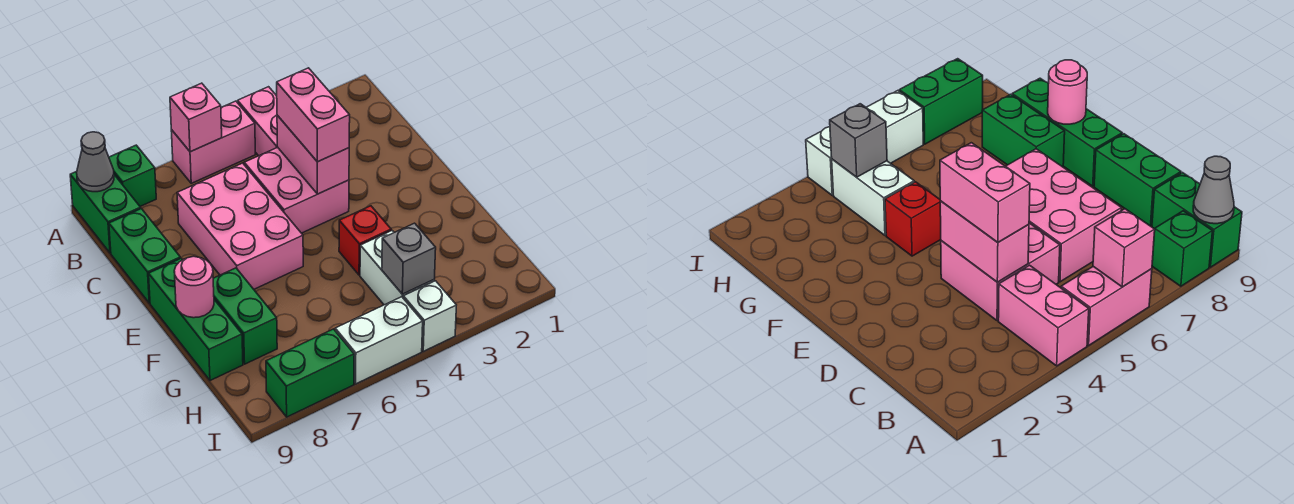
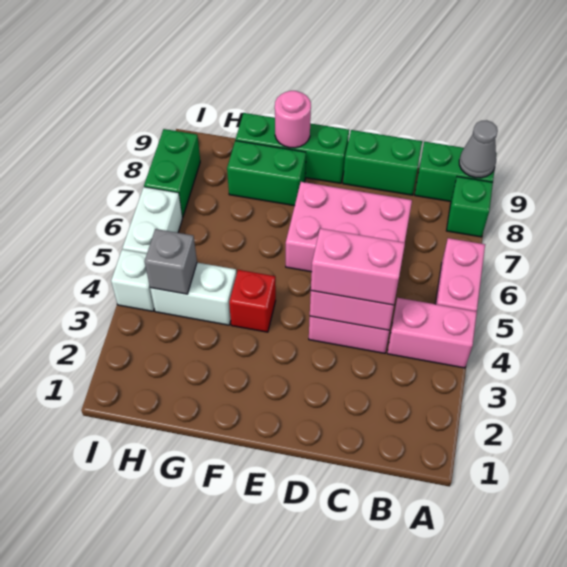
pink brick A6 level 2 -> none

